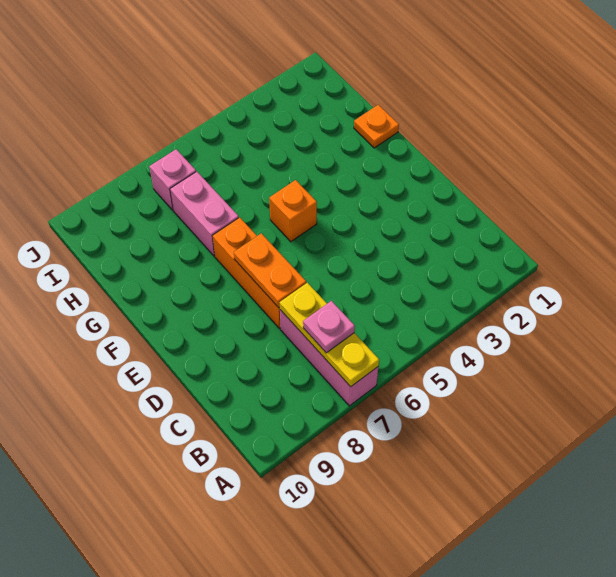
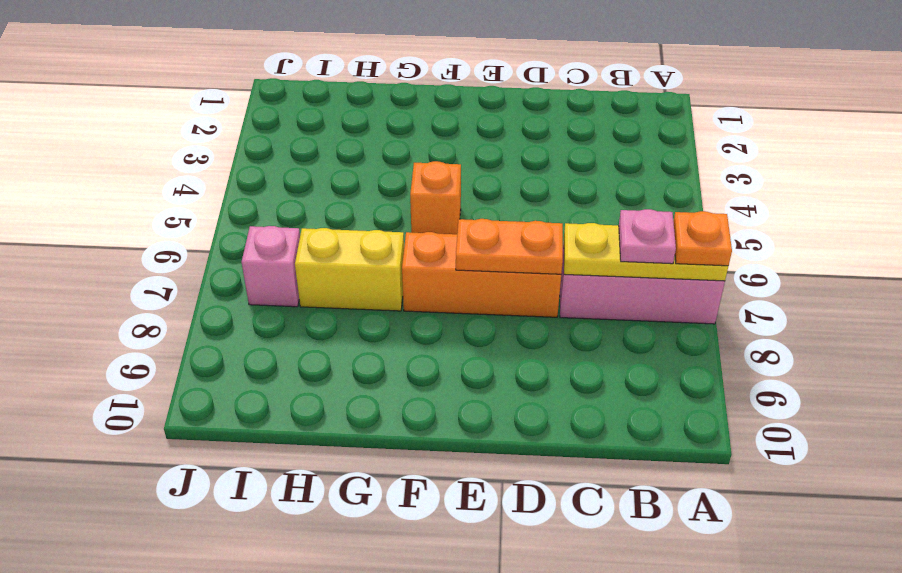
orange plate G1 level 1 -> orange plate A7 level 3
pink brick G7:H7 level 1 -> yellow brick G7:H7 level 1

